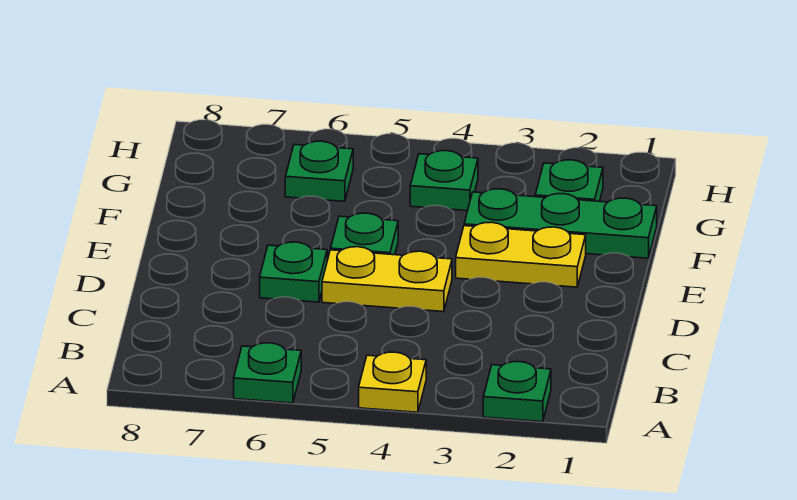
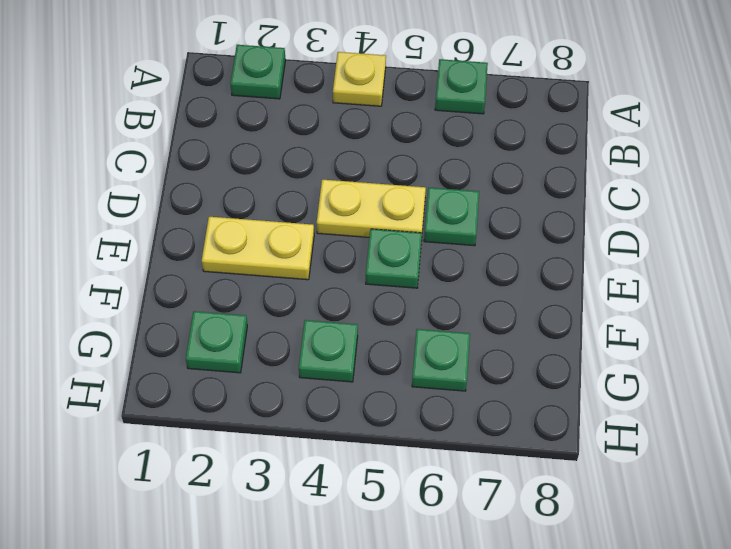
green plate F1:F3 level 1 -> none

